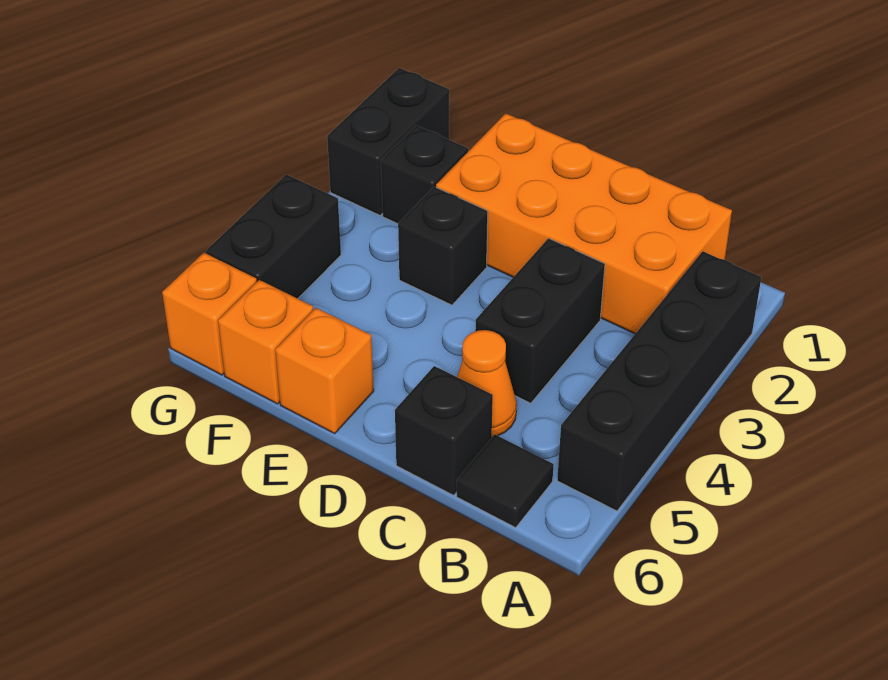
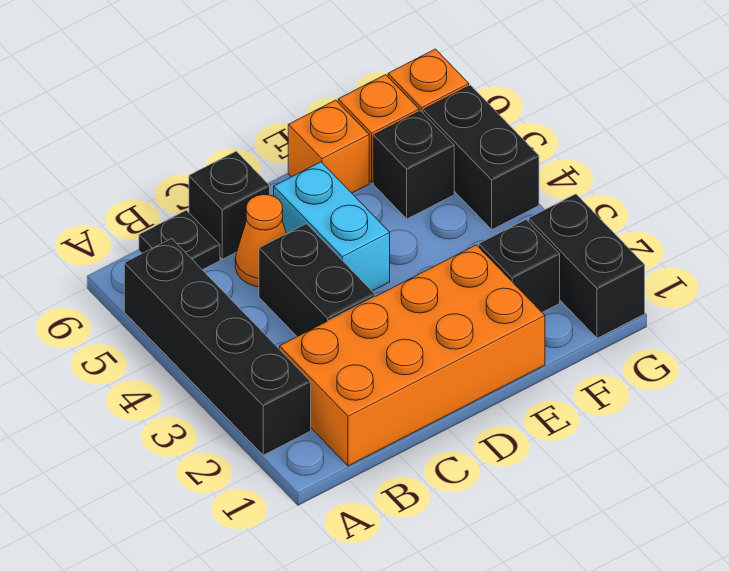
black tile B6 level 1 -> black plate B6 level 1
none -> cyan brick D4:D5 level 1
black brick E3 level 1 -> black brick F5 level 1

